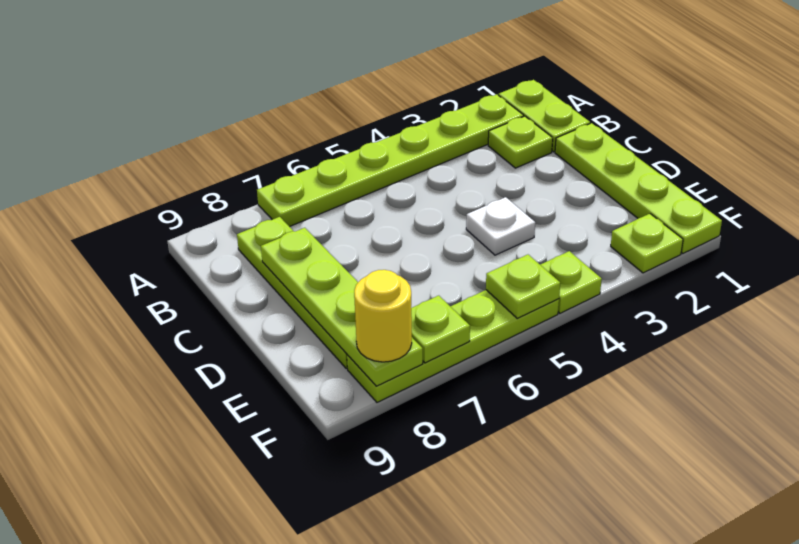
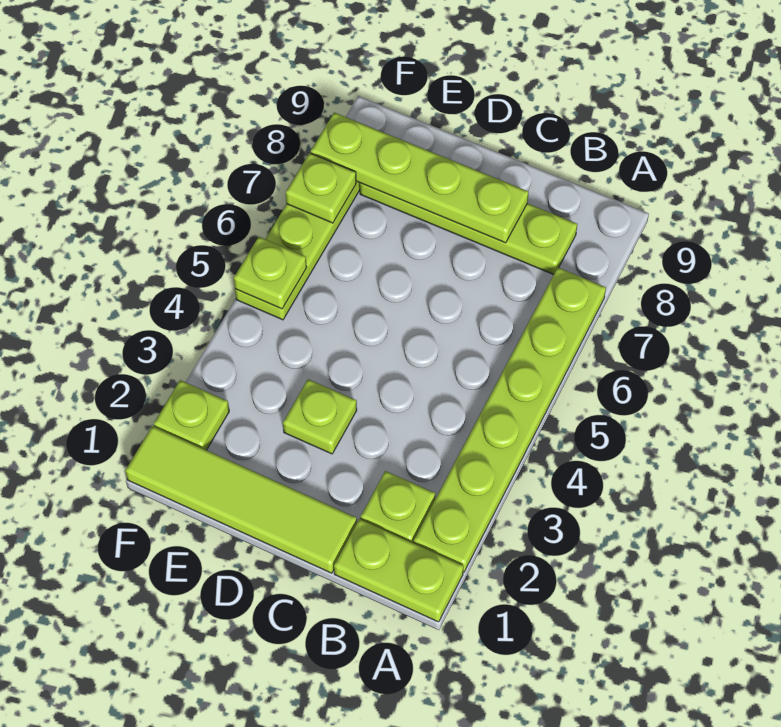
lime plate C1:F1 level 1 -> lime tile C1:F1 level 1
white plate D4 level 1 -> none
lime plate F4 level 1 -> lime plate D3 level 1
yellow round brick F8 level 3 -> none

